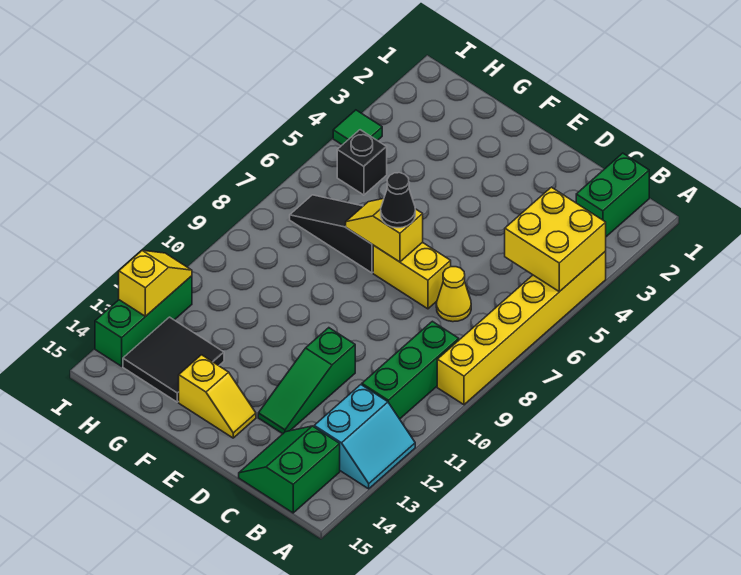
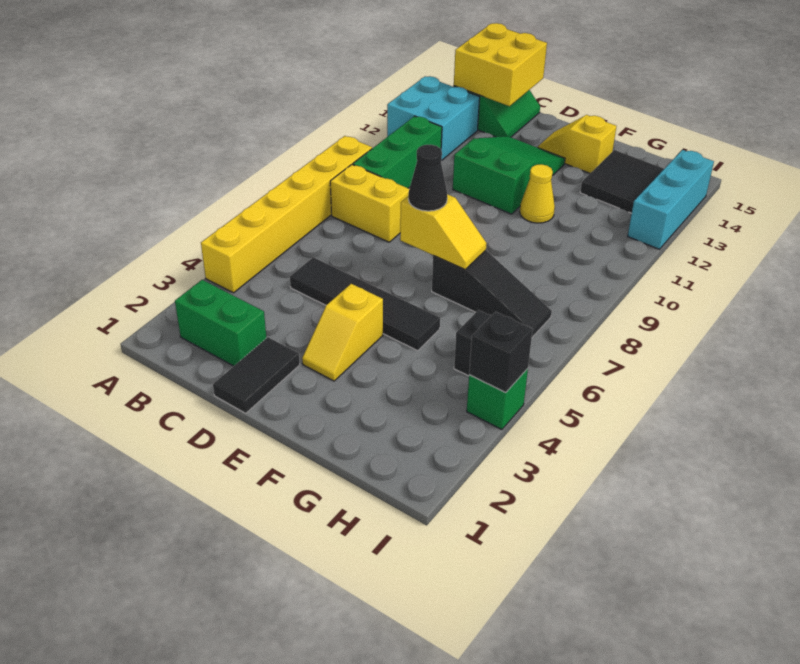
yellow brick A4:B5 level 2 -> yellow brick B14:C15 level 2
cyan slope A12:B13 level 1 top B -> cyan brick A12:B13 level 1
green brick B1:B2 level 1 -> green brick B2:C2 level 1
none -> black tile C5:F5 level 1
yellow cone C7 level 1 -> yellow cone F11 level 1
none -> black tile D1:D2 level 1
yellow brick D7:E7 level 1 -> yellow brick B8:C8 level 1
green slope D11:D13 level 1 top 11 -> green slope D11:E13 level 1 top 11
green tile I4 level 1 -> green brick I4 level 1
none -> black brick I4 level 2
green brick I12:I14 level 1 -> cyan brick I12:I14 level 1
yellow slope I12:I13 level 2 top 13 -> yellow slope E3:E4 level 1 top 4

